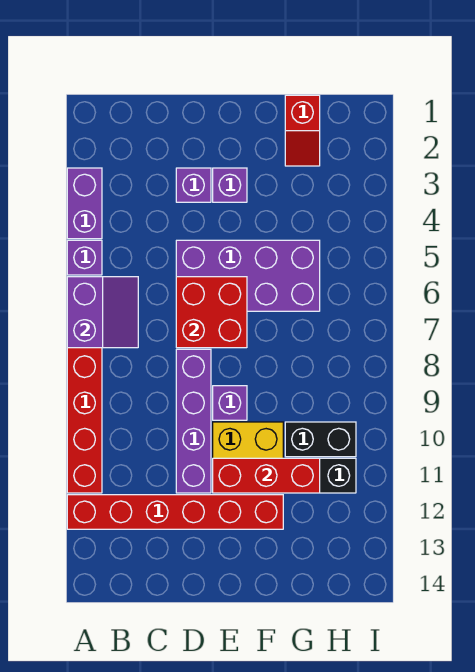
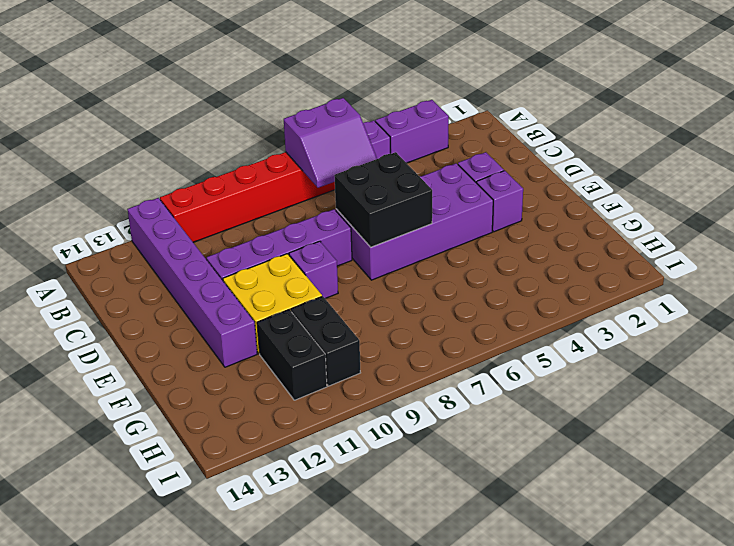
red brick A12:F12 level 1 -> purple brick A12:F12 level 1
purple brick D5:G6 level 1 -> purple brick D4:E7 level 1
red brick D6:E7 level 2 -> black brick D6:E7 level 2
red brick E11:G11 level 2 -> none
red slope G1:G2 level 1 top 1 -> none

